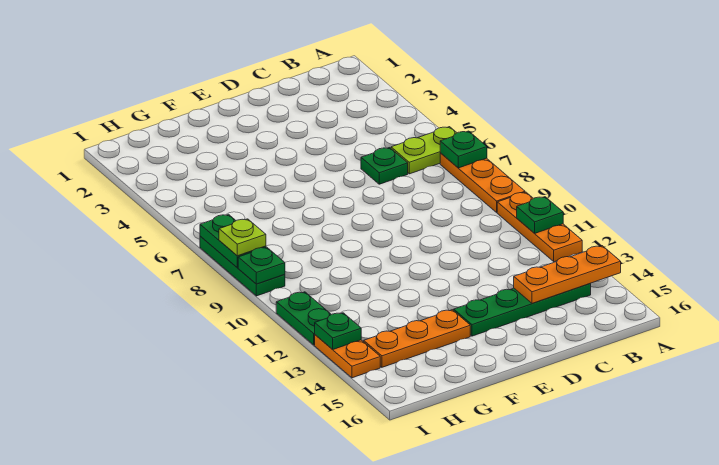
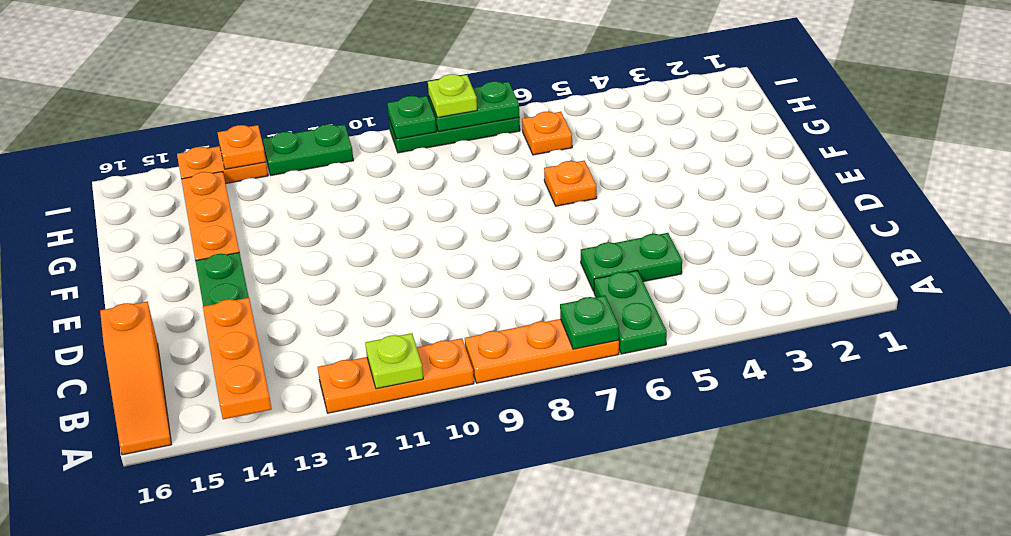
lime plate A6:B6 level 1 -> green plate A6:B6 level 1
green plate A11 level 2 -> lime plate A11 level 2
none -> orange slope A16:C16 level 1 top C
green plate C6 level 1 -> green plate C5:C6 level 1
none -> orange plate F6 level 1
none -> orange plate H6 level 1
green plate I13 level 2 -> orange plate I13 level 2

